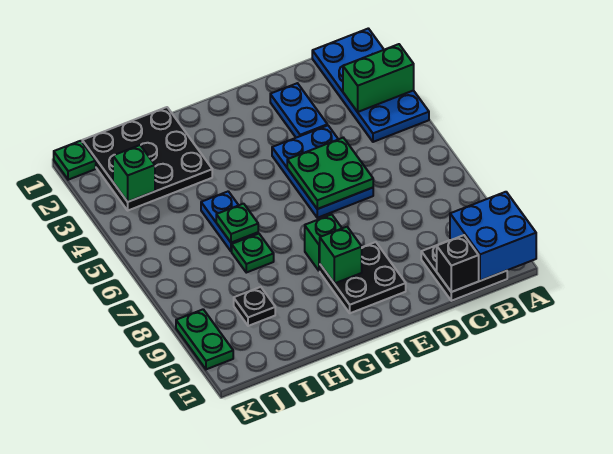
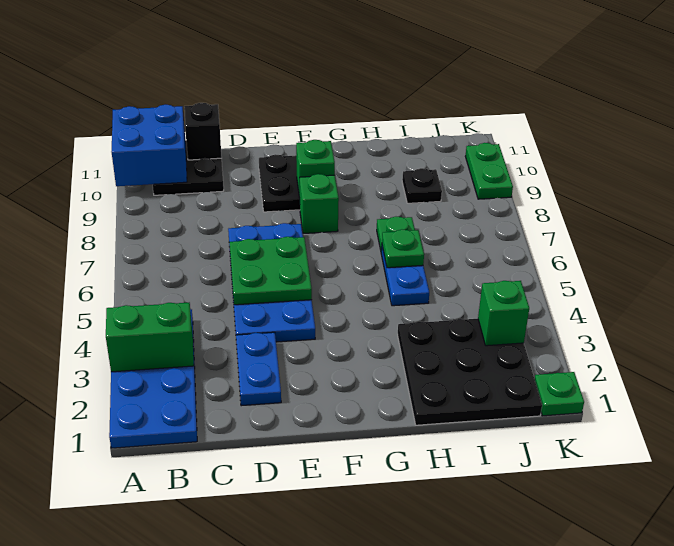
blue plate D4:E6 level 1 -> blue plate D4:E7 level 1

